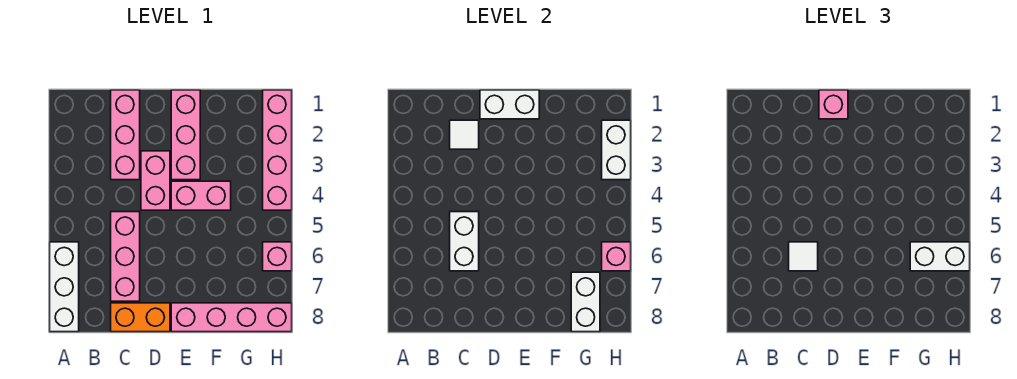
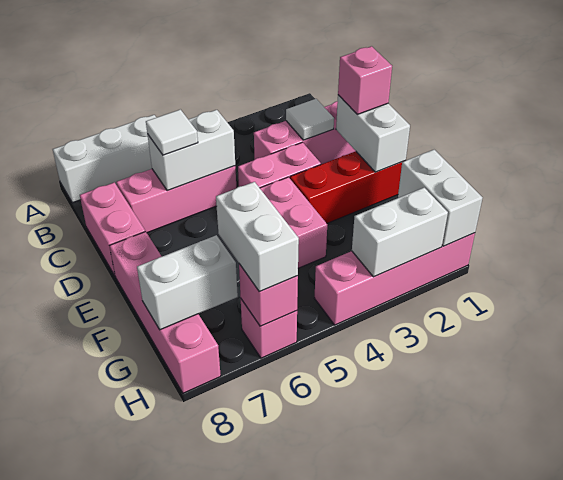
orange brick C8:D8 level 1 -> pink brick C8:D8 level 1
pink brick E1:E3 level 1 -> red brick E1:E3 level 1
none -> white brick G1:H1 level 2

